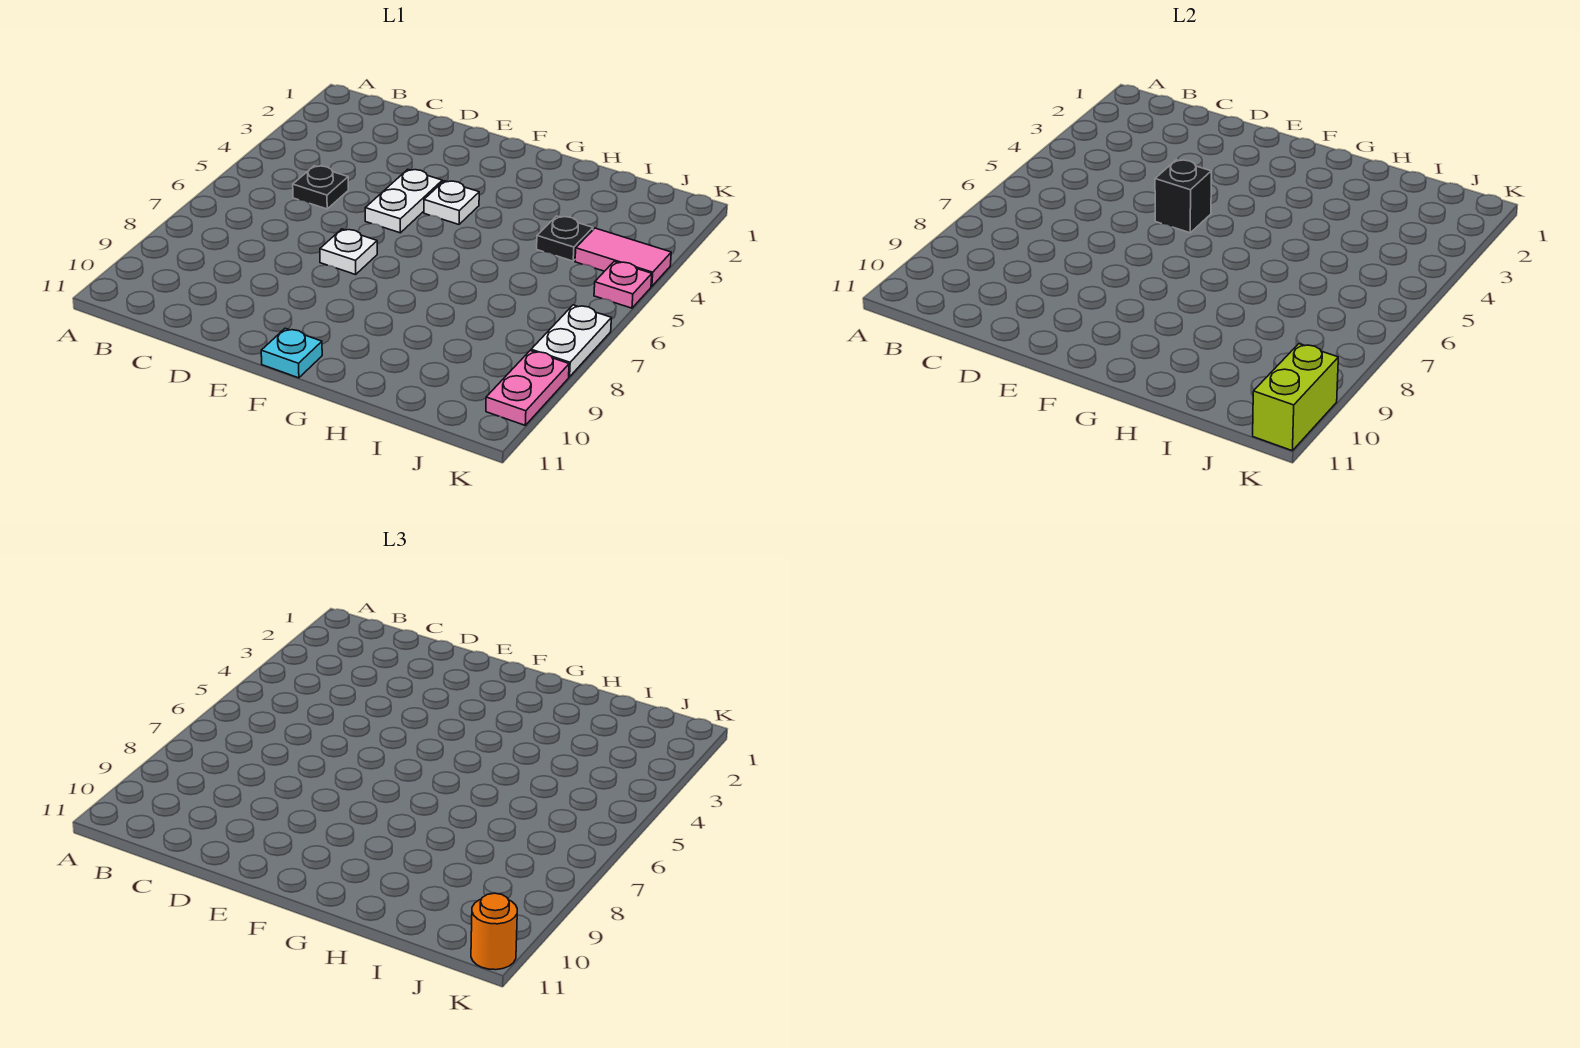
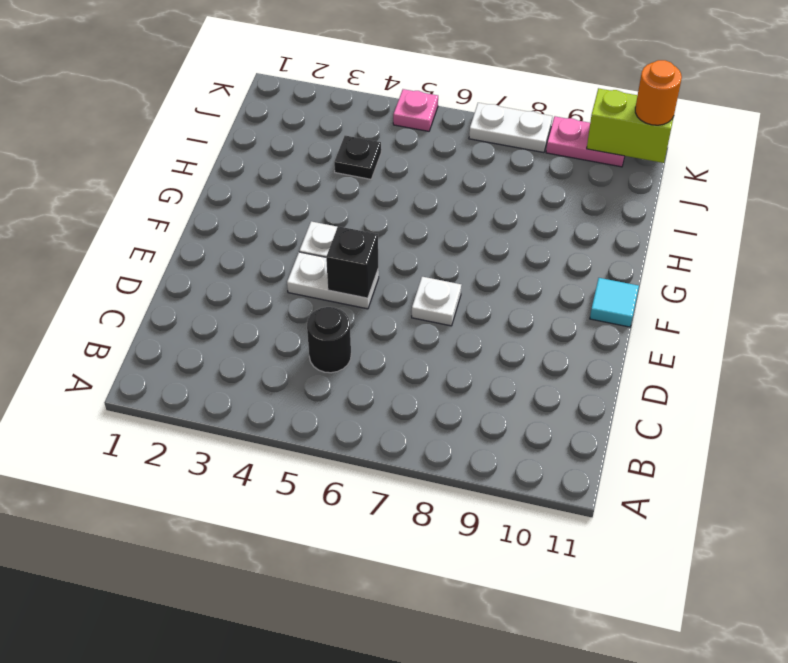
black plate C5 level 1 -> black round brick C5 level 1
cyan plate F11 level 1 -> cyan tile F11 level 1
pink tile J4:K4 level 1 -> none

